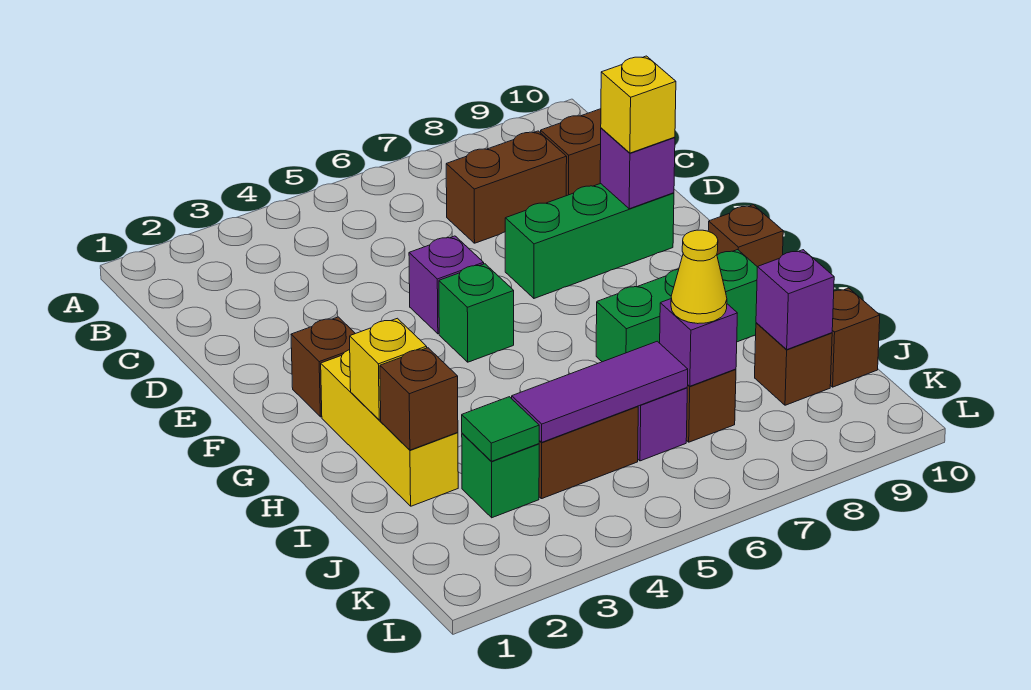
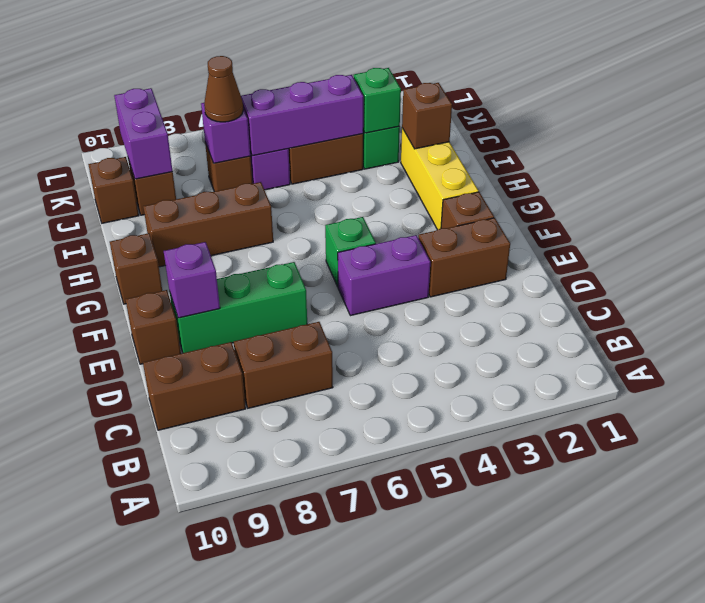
none -> brown brick E2:E3 level 1
purple brick E5 level 1 -> purple brick E4:E5 level 1
yellow brick E9 level 3 -> none
none -> brown brick E10 level 1
yellow brick H2 level 2 -> none
green brick H7:H9 level 1 -> brown brick H7:H9 level 1
green tile J3 level 2 -> green brick J3 level 2
purple tile J4:J6 level 2 -> purple brick J4:J6 level 2
yellow cone J7 level 3 -> brown cone J7 level 3
purple brick J9 level 2 -> purple brick J9:K9 level 2

